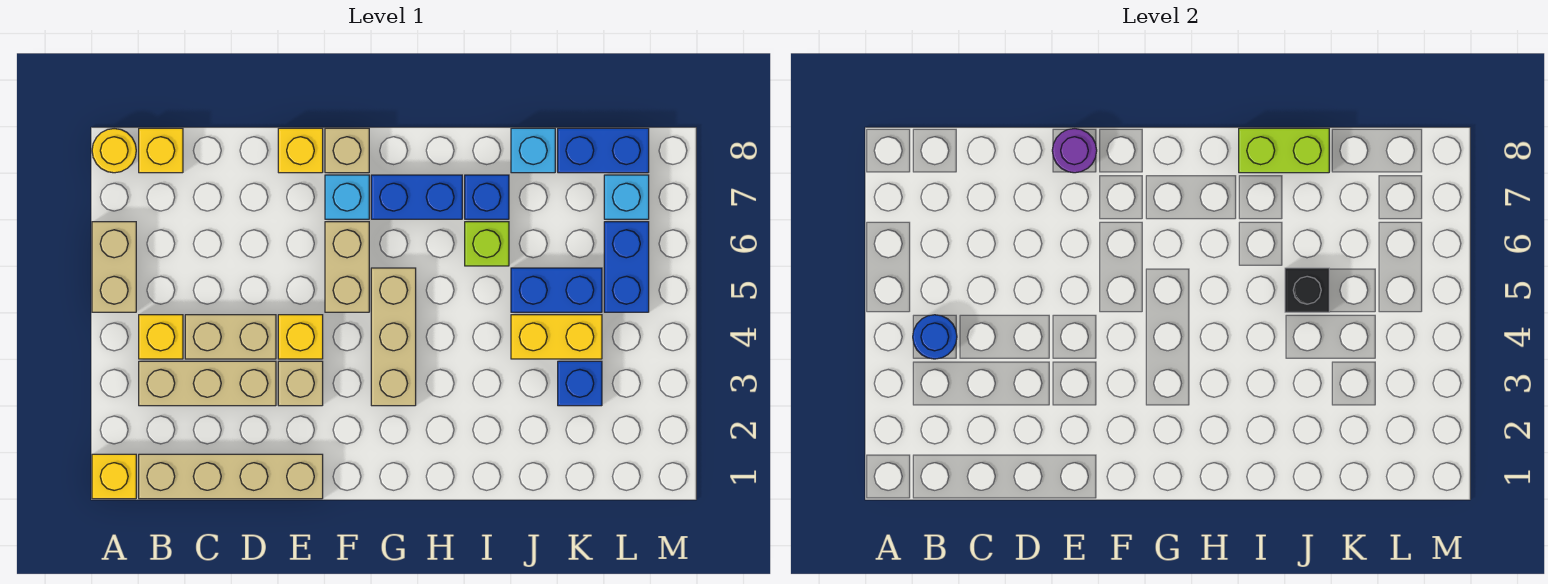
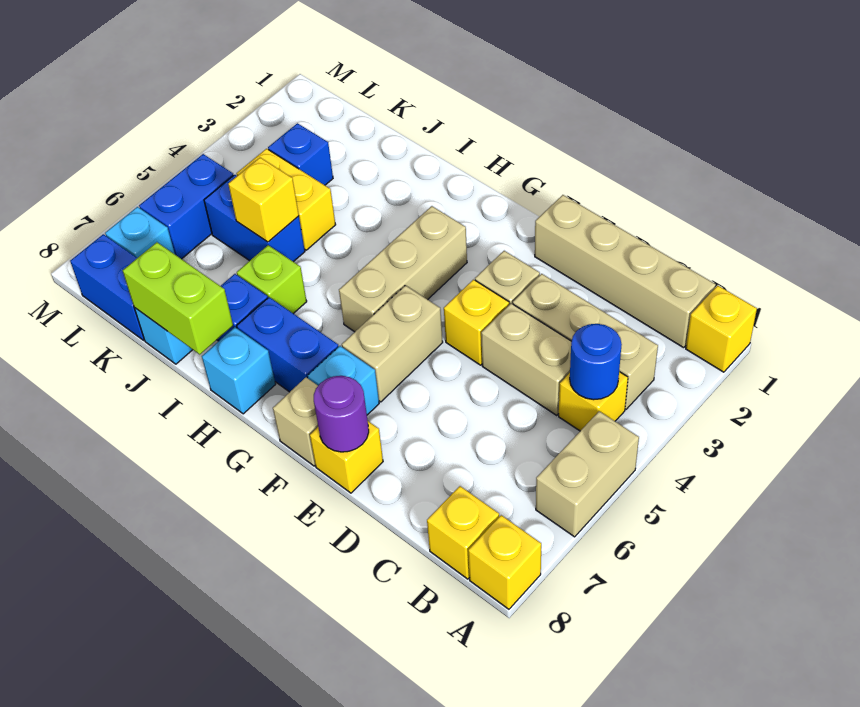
yellow round brick A8 level 1 -> yellow brick A8 level 1
none -> cyan brick H8 level 1
black brick J5 level 2 -> yellow brick J5 level 2

